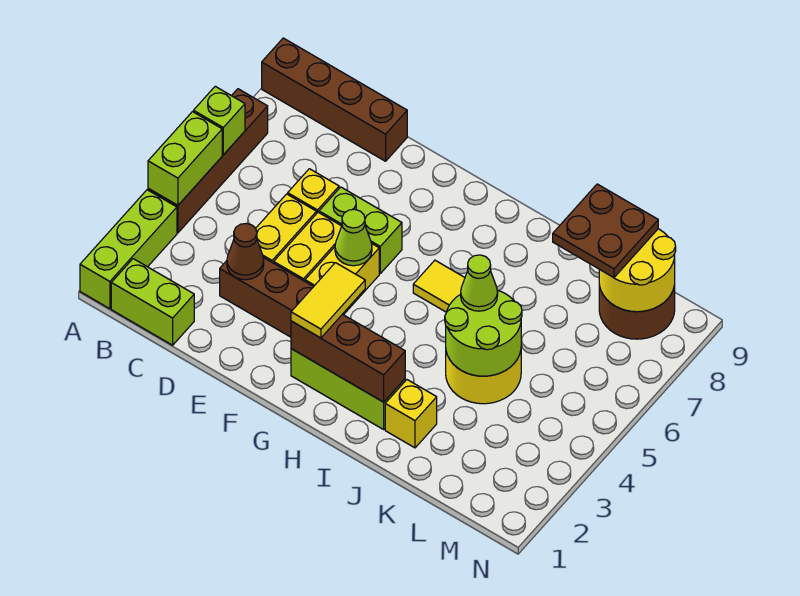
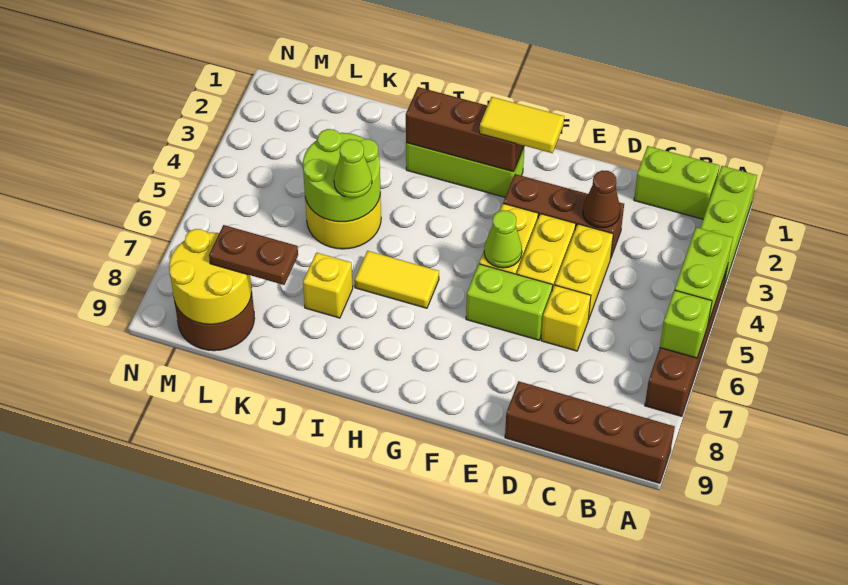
yellow tile G2:G3 level 3 -> yellow tile F2:G2 level 3
yellow brick J2 level 1 -> yellow brick J7 level 1
brown plate K8:L9 level 3 -> brown plate K8:L8 level 3

